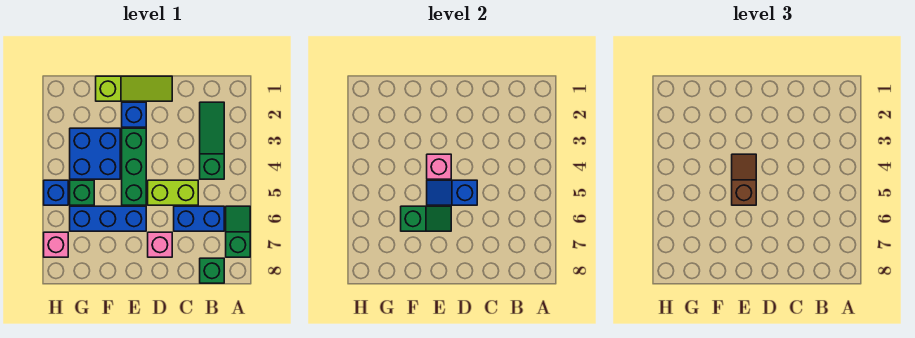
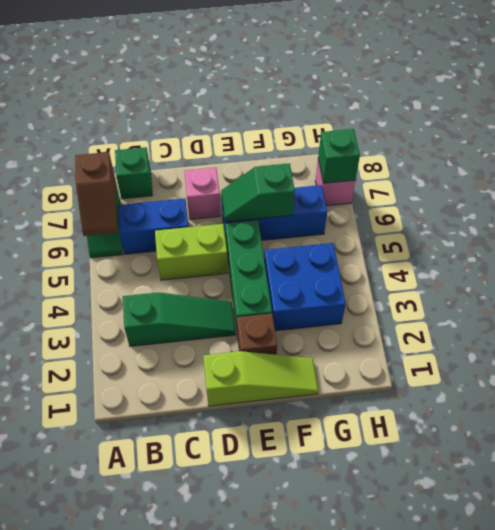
green slope B2:B4 level 1 top 4 -> green slope B3:D3 level 1 top B
lime slope D1:F1 level 1 top F -> lime slope D1:F1 level 1 top D
blue slope D5:E5 level 2 top D -> none
blue brick E2 level 1 -> brown brick E2 level 1
pink brick E4 level 2 -> none
brown slope E4:E5 level 3 top 5 -> brown slope A6:A7 level 2 top 7
green brick G5 level 1 -> green brick H7 level 2
blue brick H5 level 1 -> none

